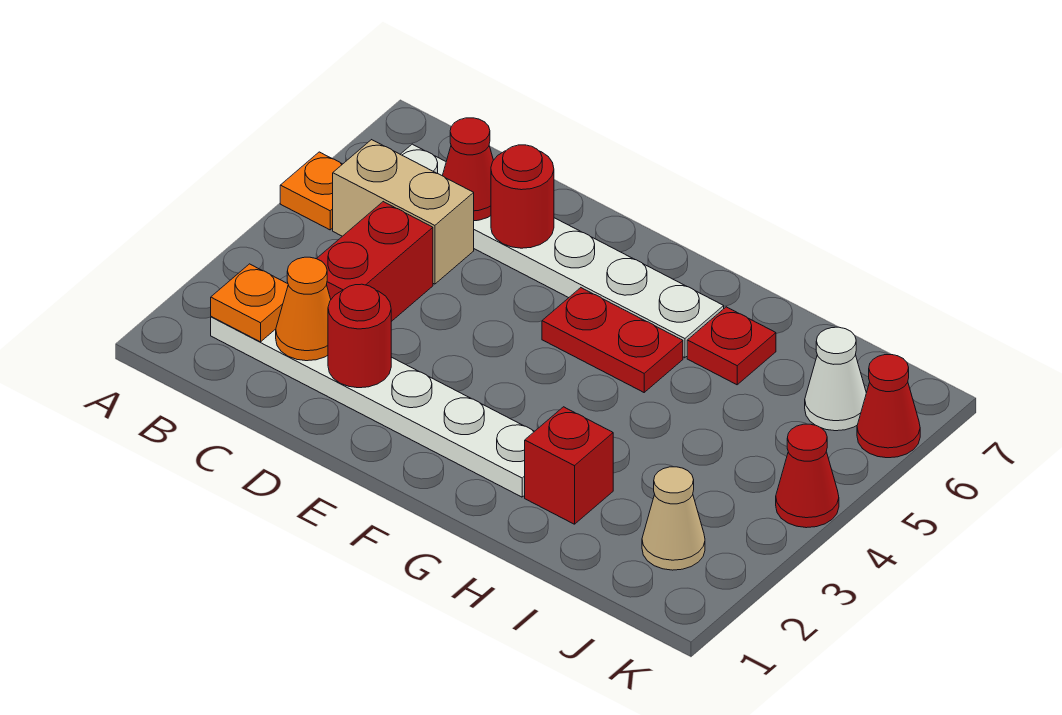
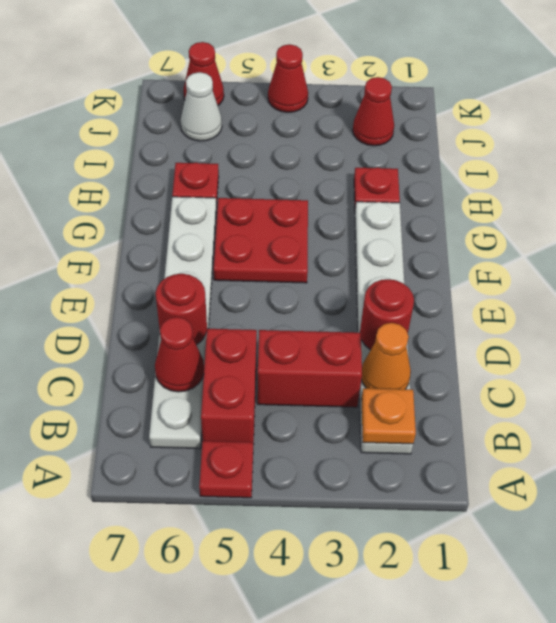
orange plate A5 level 1 -> red plate A5 level 1
tan brick B5:C5 level 1 -> red brick B5:C5 level 1
red plate F5:G5 level 1 -> red plate F4:G5 level 1
red brick H2 level 1 -> red plate H2 level 1
tan cone J2 level 1 -> red cone J2 level 1

